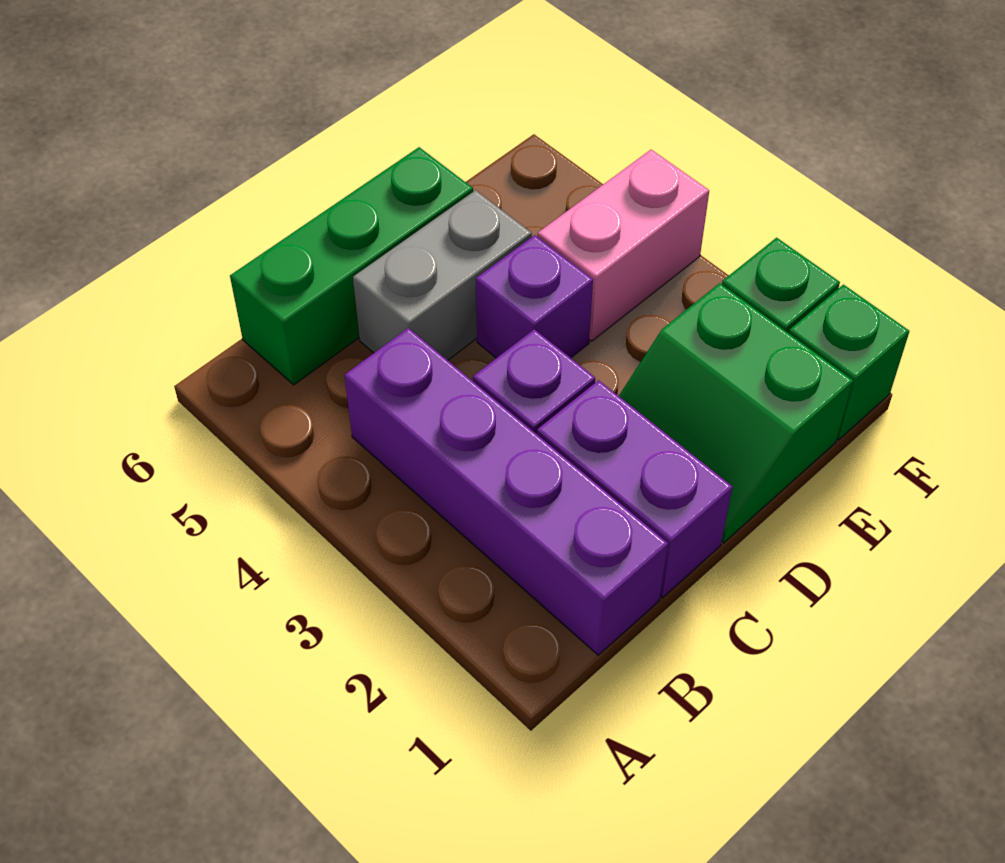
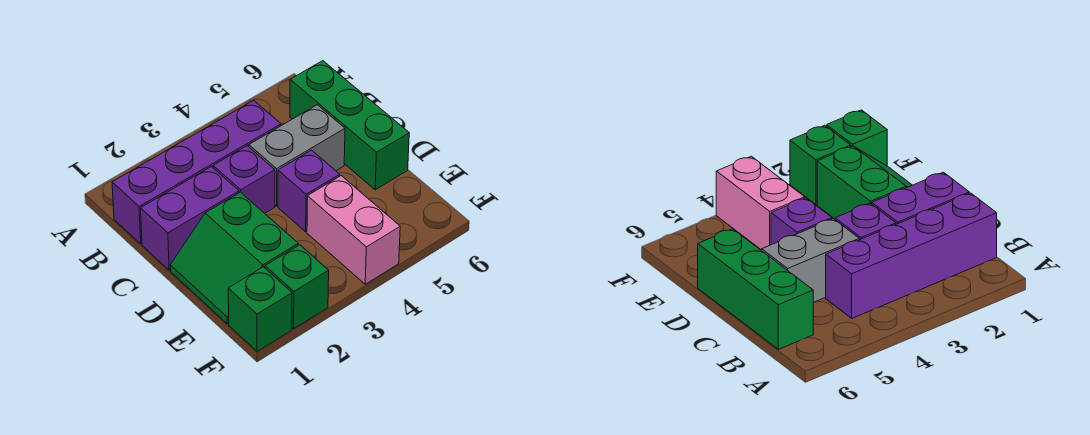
grey brick C5:D5 level 1 -> grey brick C4:C5 level 1
green slope D1:E2 level 1 top E -> green slope D1:E2 level 1 top 2

